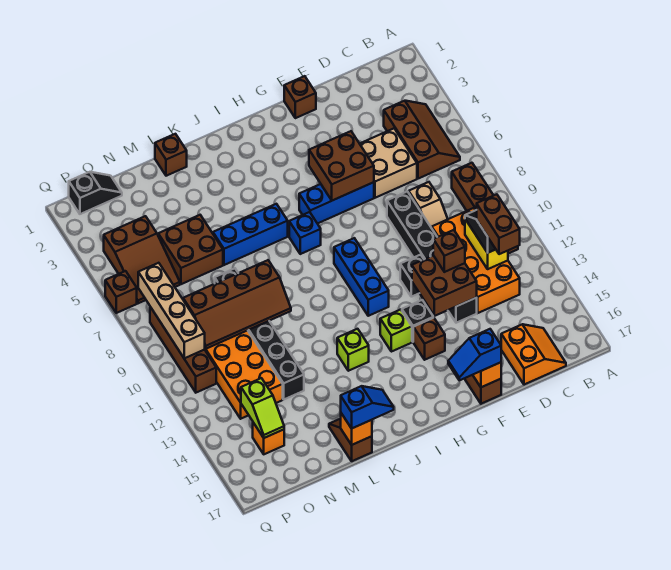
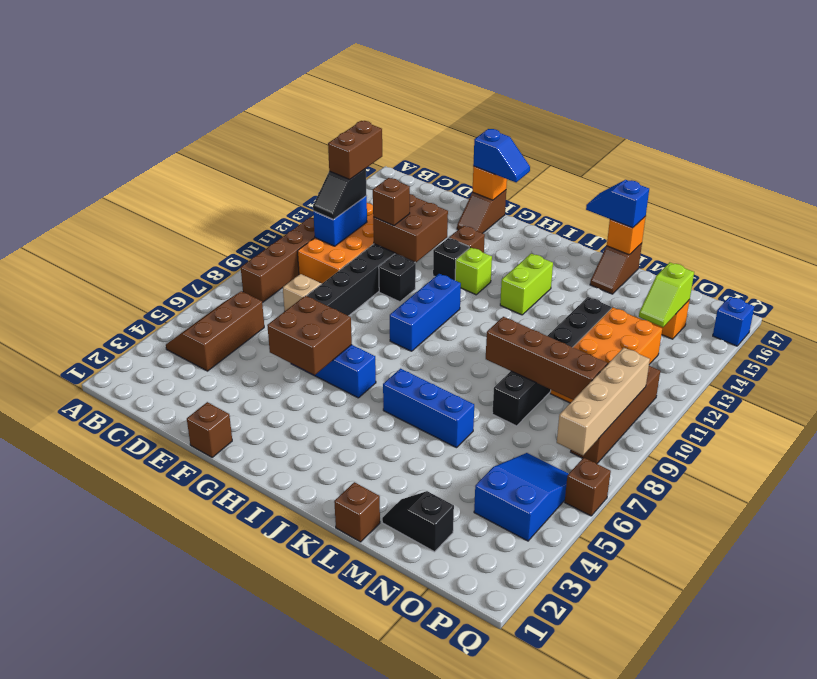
yellow brick C11:C12 level 2 -> blue brick C11:C12 level 2
orange slope C16:D17 level 1 top D -> none
tan brick D5:E6 level 1 -> none
blue brick I7 level 1 -> blue brick Q16 level 1
lime brick J13 level 1 -> lime brick J13:J14 level 1
brown brick M5:N6 level 1 -> none
black slope O1:P1 level 1 top P -> black slope M2:N2 level 1 top N
brown slope O4:P6 level 1 top 4 -> blue slope O4:P6 level 1 top 4
lime slope O14:O15 level 2 top 14 -> lime slope O14:O15 level 2 top 15

